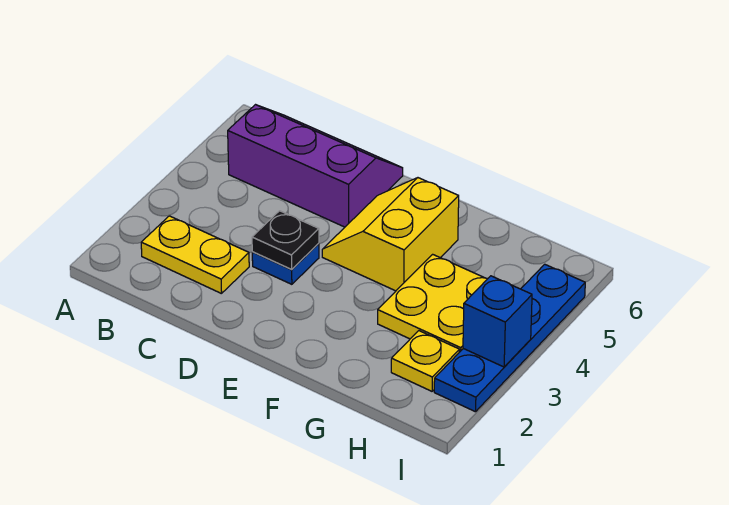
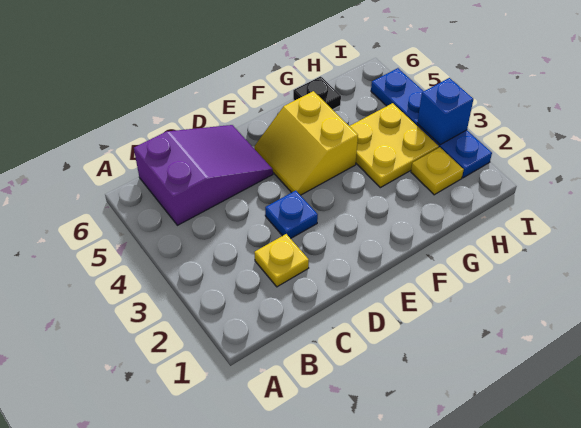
yellow plate B2:C2 level 1 -> yellow plate C2 level 1
purple slope B5:D6 level 1 top 5 -> purple slope B5:D6 level 1 top B
black plate D3 level 2 -> black plate G6 level 1

